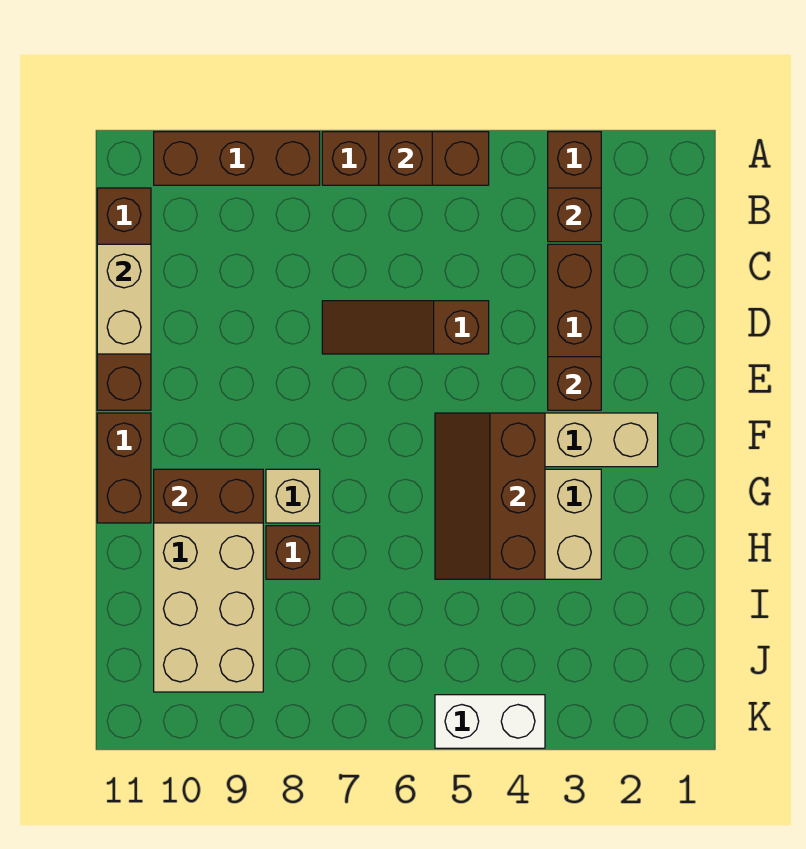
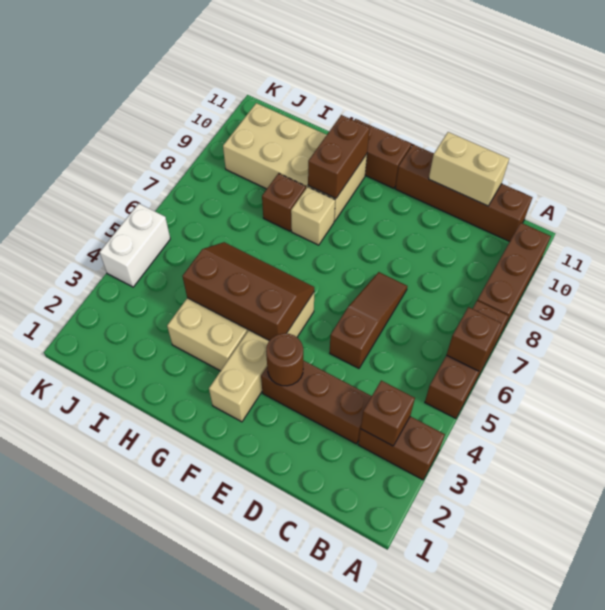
brown brick E3 level 2 -> brown round brick E3 level 2

